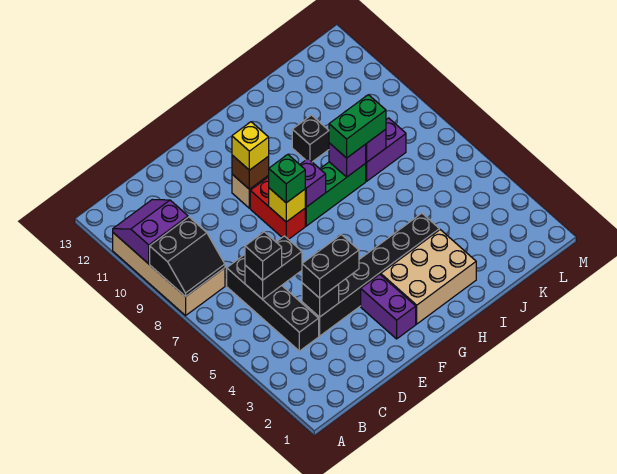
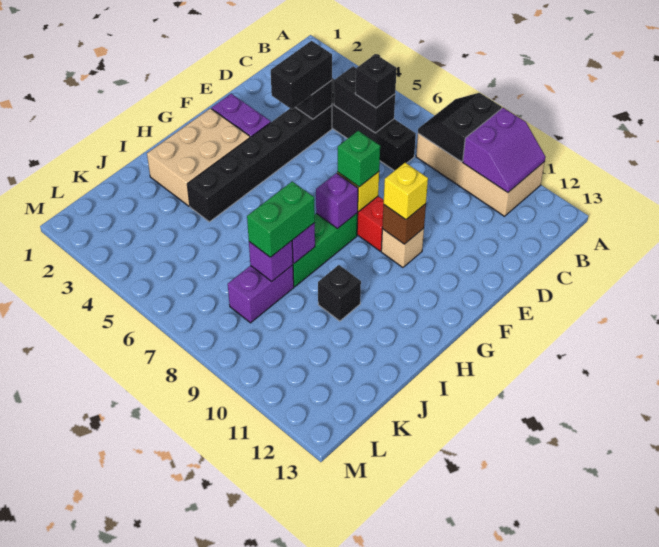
black brick C6:D6 level 2 -> black brick C5:C6 level 2

